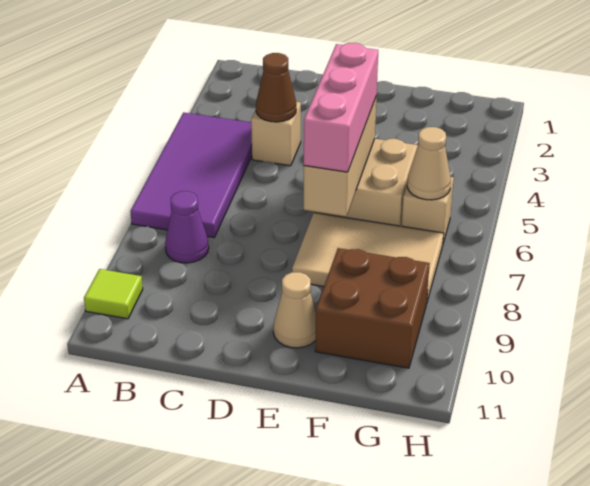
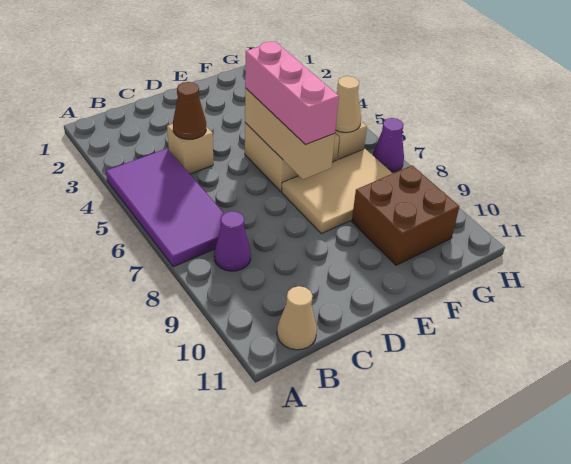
lime tile A10 level 1 -> none
tan cone E10 level 1 -> tan cone B11 level 1
none -> purple cone H7 level 1

